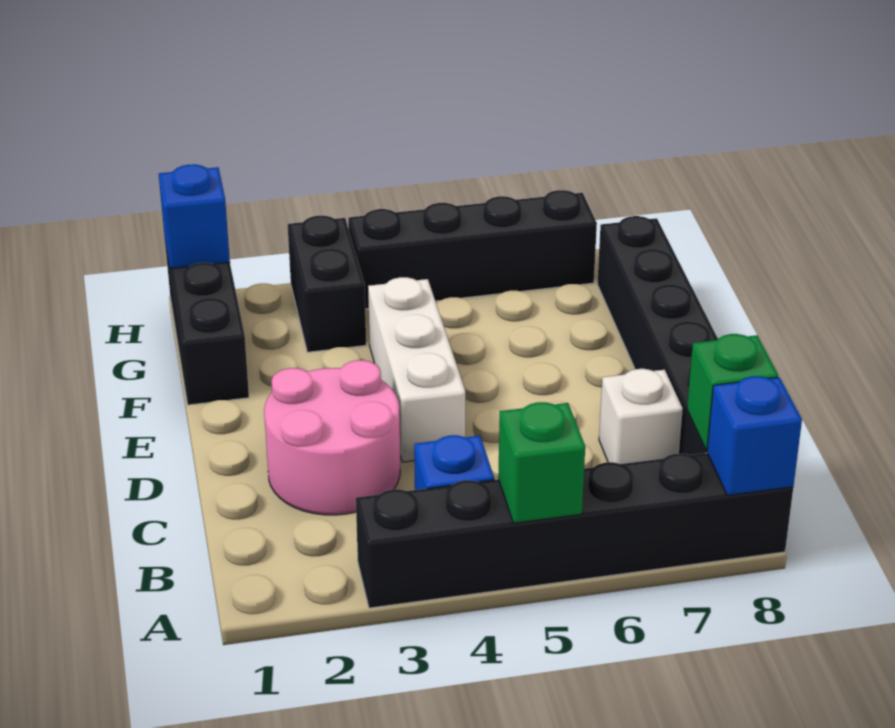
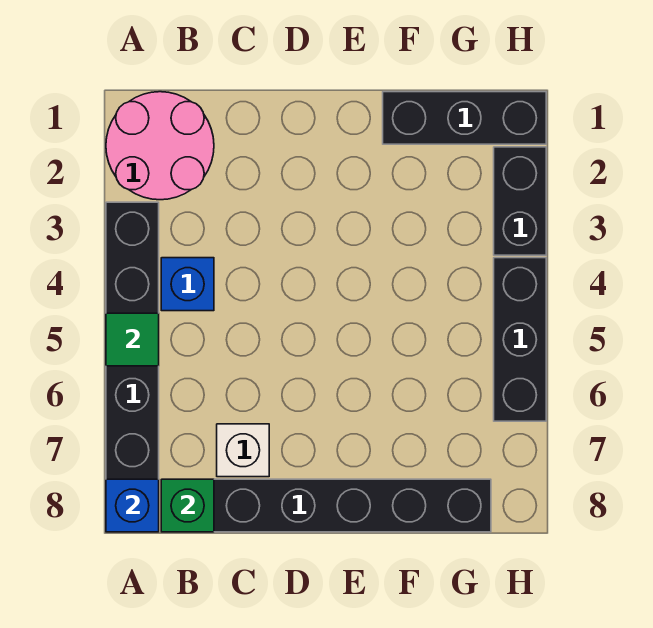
green brick A5 level 2 -> green tile A5 level 2
pink round brick C2:D3 level 1 -> pink round brick A1:B2 level 1
white brick D4:F4 level 1 -> none
black brick G3:H3 level 1 -> black brick H2:H3 level 1
blue brick H1 level 2 -> none
black brick H4:H7 level 1 -> black brick H4:H6 level 1

